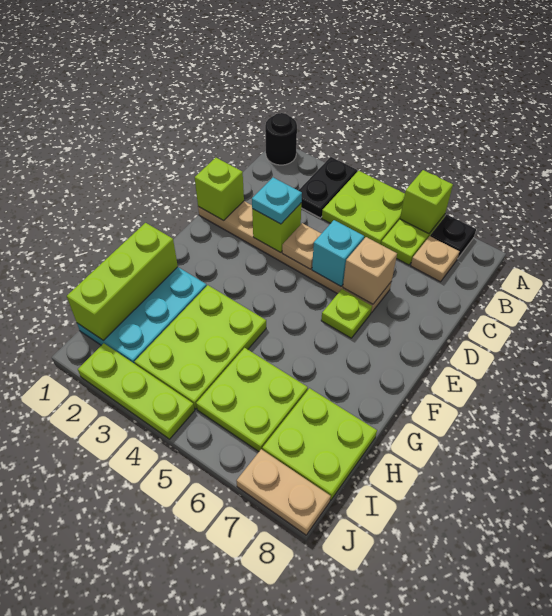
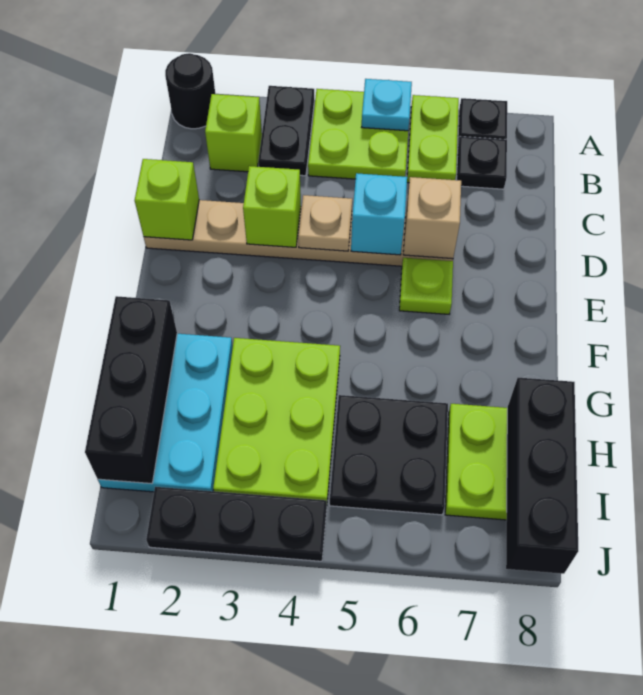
lime brick A6 level 2 -> lime brick B2 level 1
tan plate B7 level 1 -> black plate B7 level 1
cyan plate D3 level 3 -> cyan plate A5 level 2
lime brick G1:I1 level 2 -> black brick G1:I1 level 2
lime plate H5:I6 level 1 -> black plate H5:I6 level 1
none -> black brick H8:J8 level 2
lime plate J2:J4 level 1 -> black plate J2:J4 level 1
tan plate J7:J8 level 1 -> none

